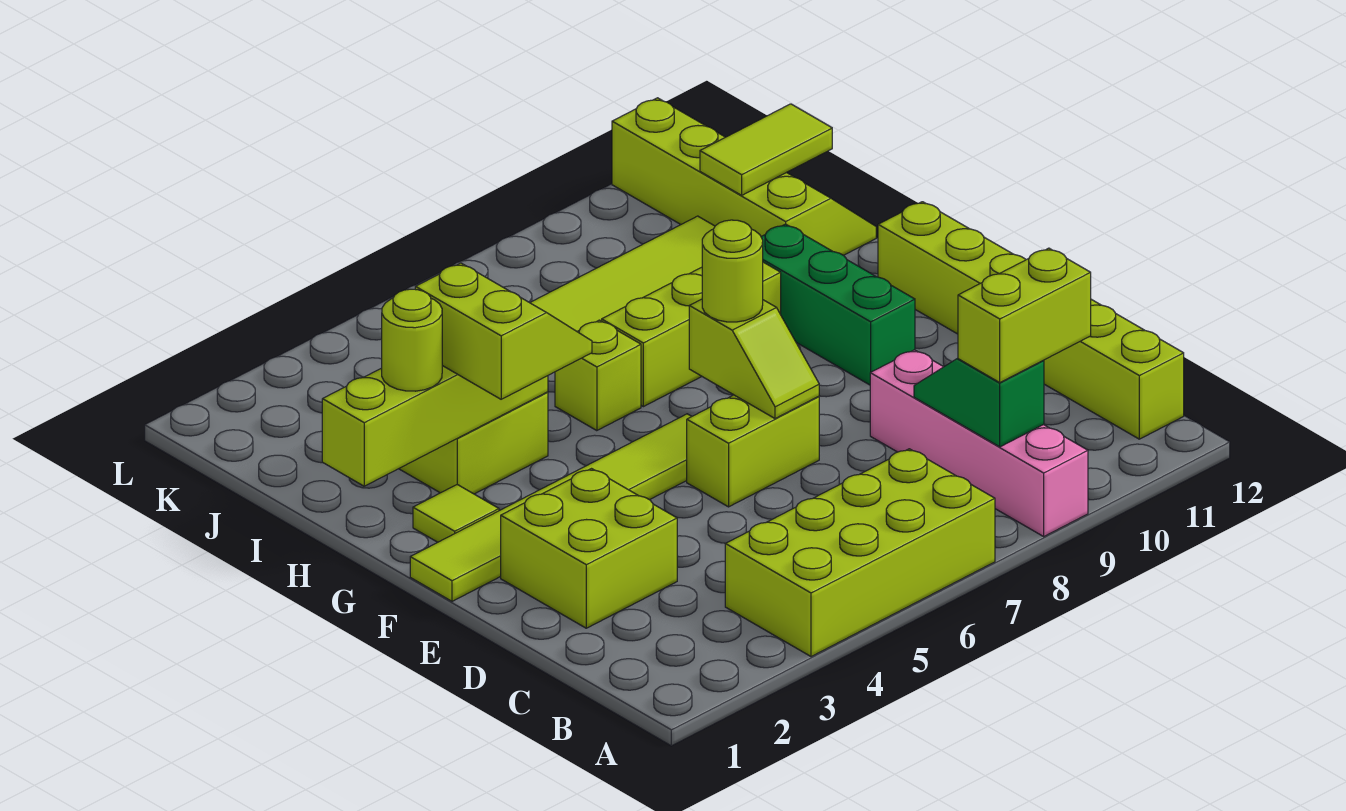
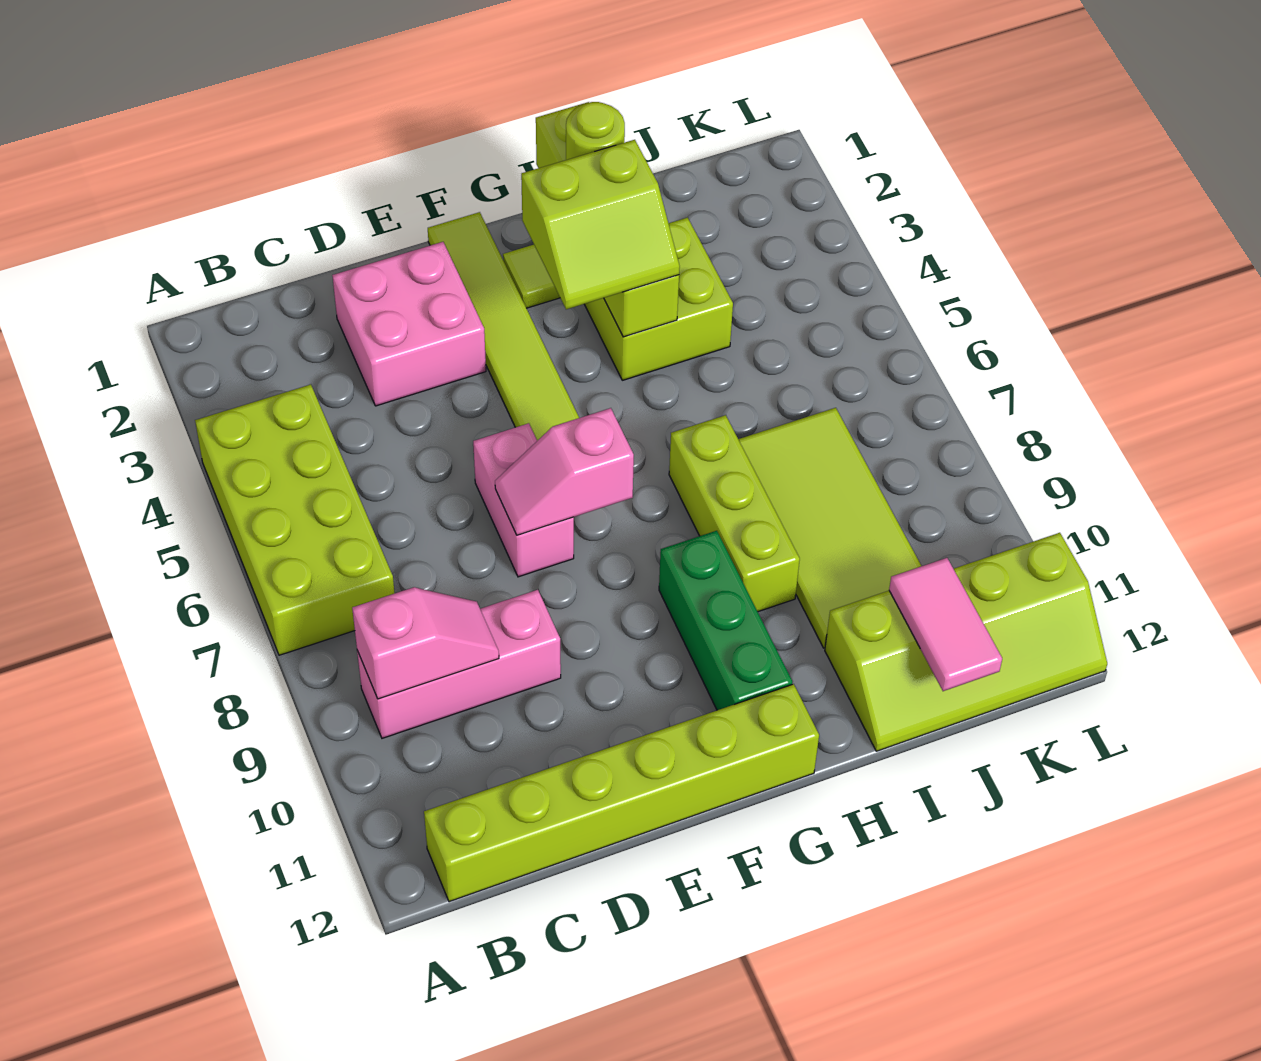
pink brick A9:D9 level 1 -> pink brick B9:D9 level 1
green slope B9:C9 level 2 top B -> pink slope B9:C9 level 2 top B
lime brick B9:B10 level 3 -> none
lime brick D2:E3 level 1 -> pink brick D2:E3 level 1
lime brick E6:E7 level 1 -> pink brick E6:E7 level 1
lime slope E7:F7 level 2 top F -> pink slope E7:F7 level 2 top F
lime round brick F7 level 3 -> none
green brick F10:H10 level 1 -> green brick G9:G11 level 1
lime brick H6 level 1 -> none
lime tile J11:J12 level 2 -> pink tile J11:J12 level 2

